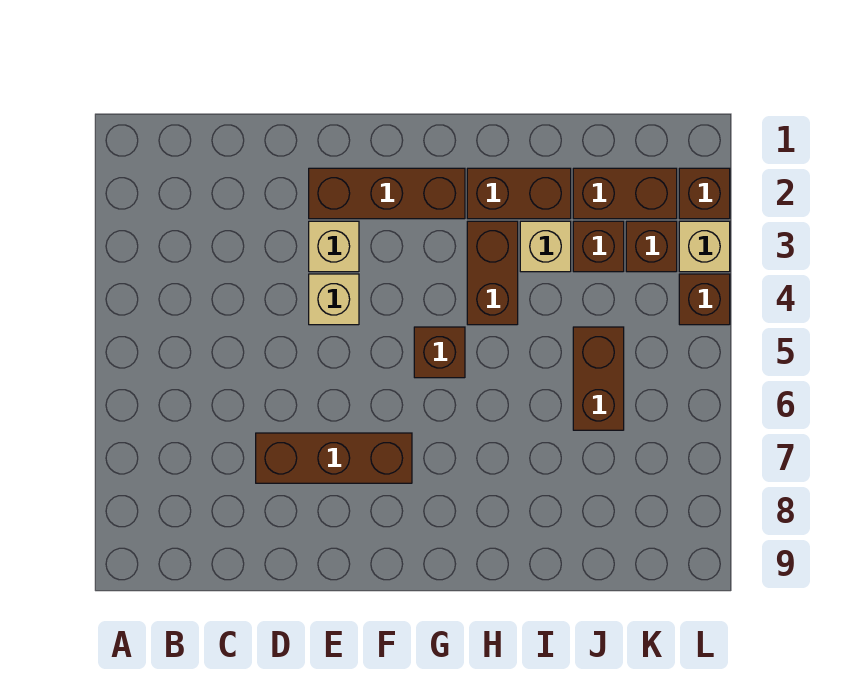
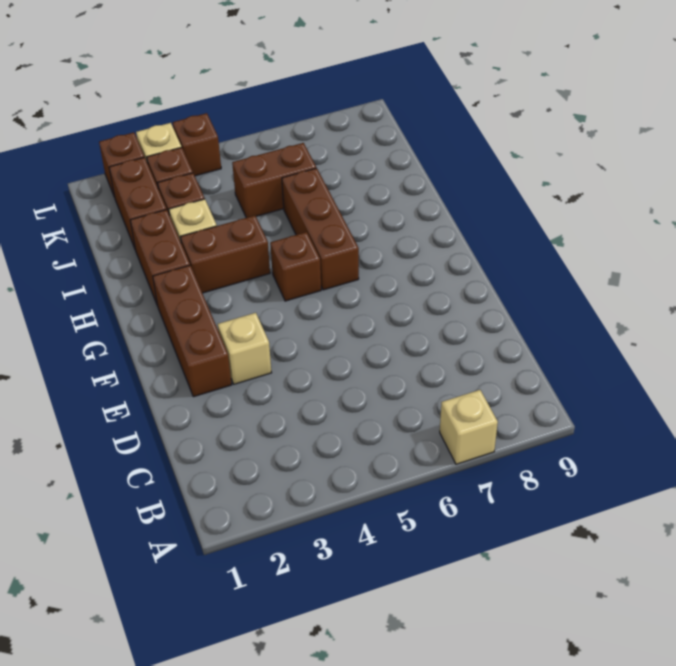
brown brick D7:F7 level 1 -> brown brick G6:I6 level 1
tan brick E4 level 1 -> tan brick A7 level 1

